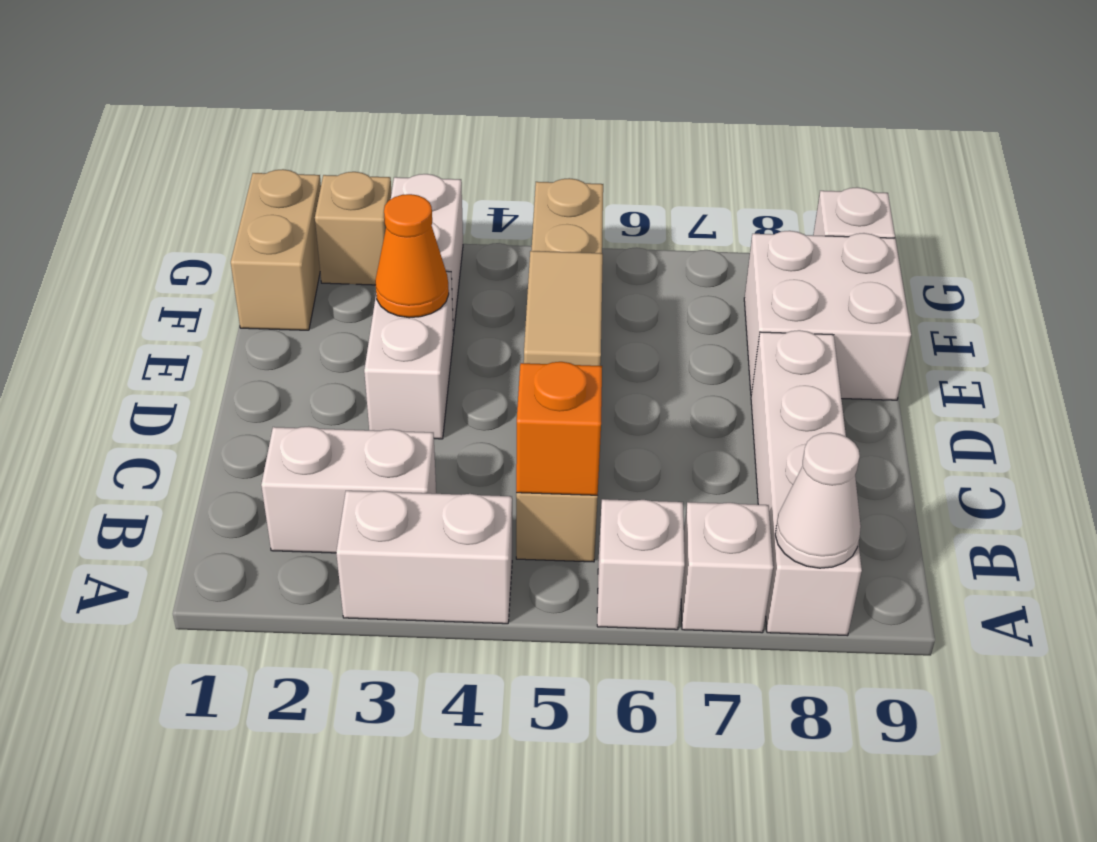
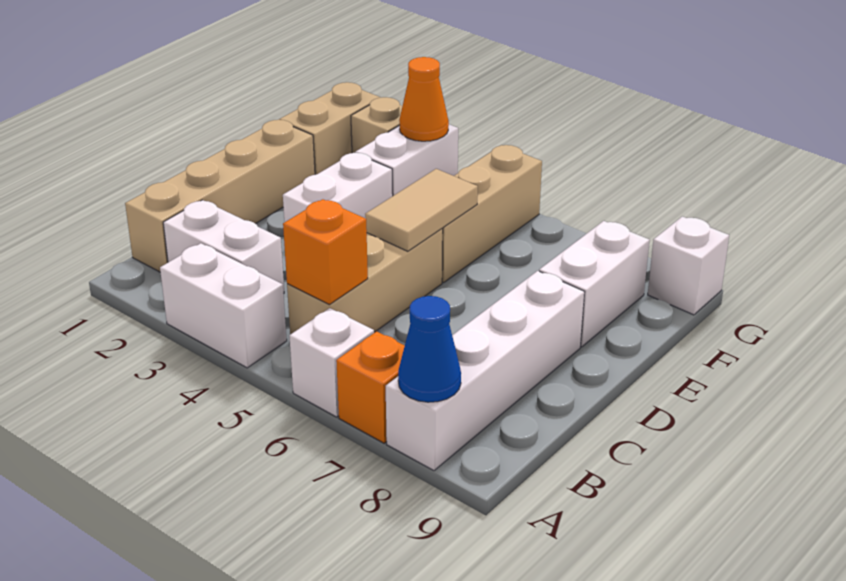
white brick A7 level 1 -> orange brick A7 level 1
white cone A8 level 2 -> blue cone A8 level 2
none -> tan brick B1:E1 level 1
orange cone E3 level 2 -> orange cone G3 level 2
white brick E8:F9 level 1 -> white brick E8:F8 level 1

